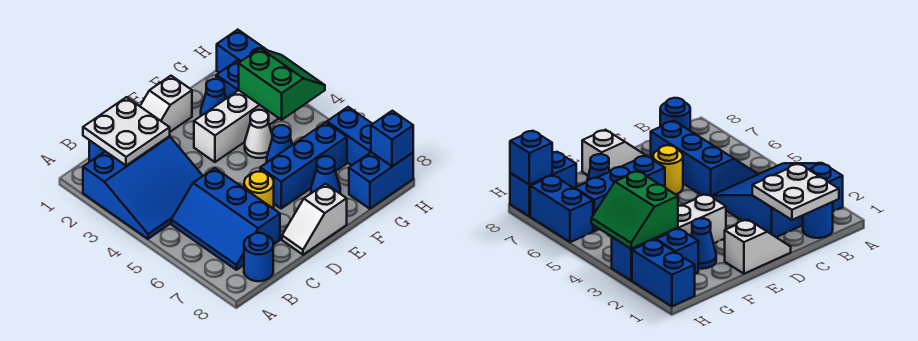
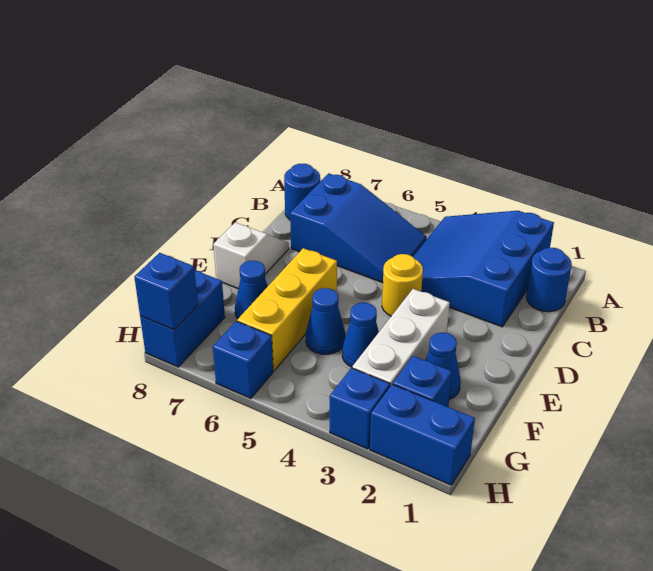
white plate B1:C2 level 2 -> none
blue slope B5:C7 level 1 top C -> blue slope B5:C7 level 1 top 7
white slope D1:E1 level 1 top E -> none
yellow round brick D6 level 1 -> yellow round brick D4 level 1
blue brick E6:G6 level 1 -> yellow brick E6:G6 level 1
white cone F4 level 1 -> blue cone F4 level 1
green slope G3:H4 level 2 top G -> none
blue brick H6:H7 level 1 -> blue brick H6 level 1

